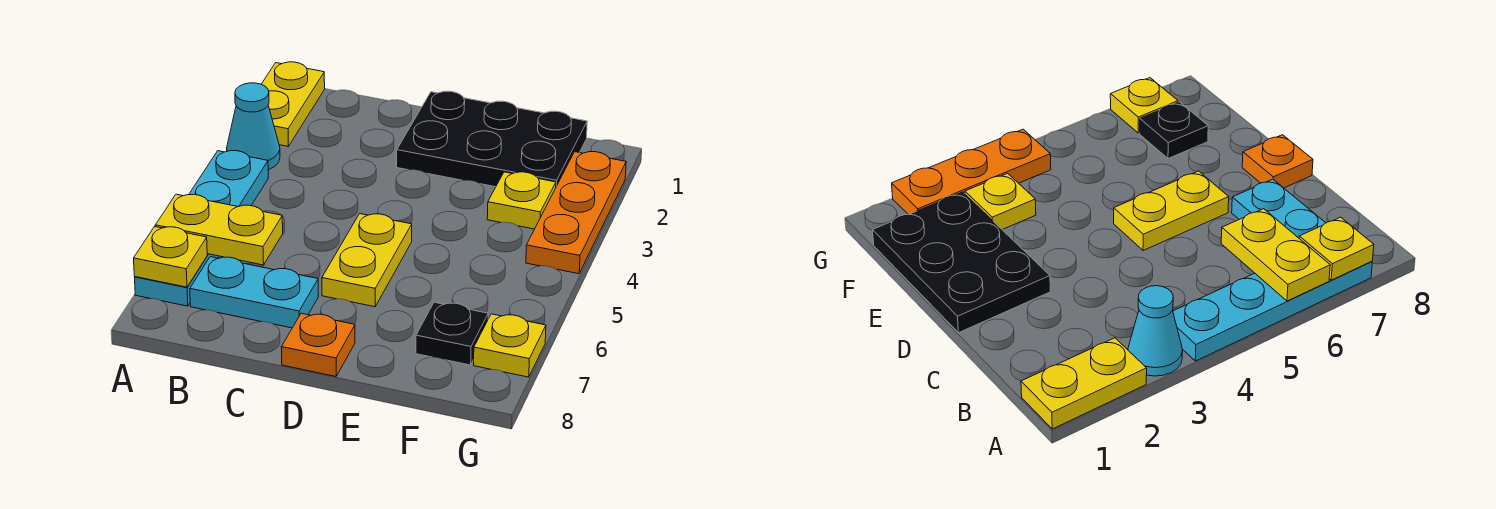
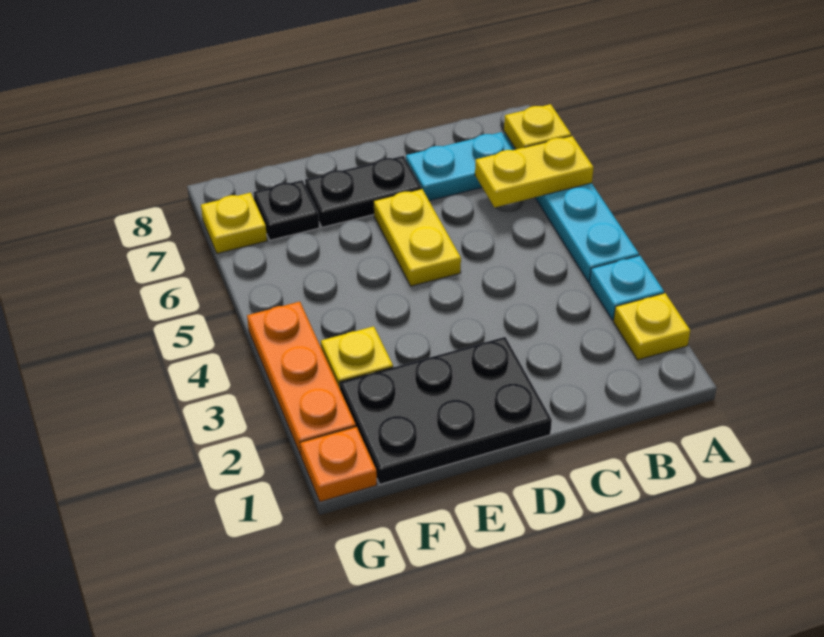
yellow plate A1:A2 level 1 -> yellow plate A2 level 1
cyan cone A3 level 1 -> cyan plate A3 level 1
none -> black plate D7:E7 level 1
orange plate D8 level 1 -> orange plate G1 level 1

